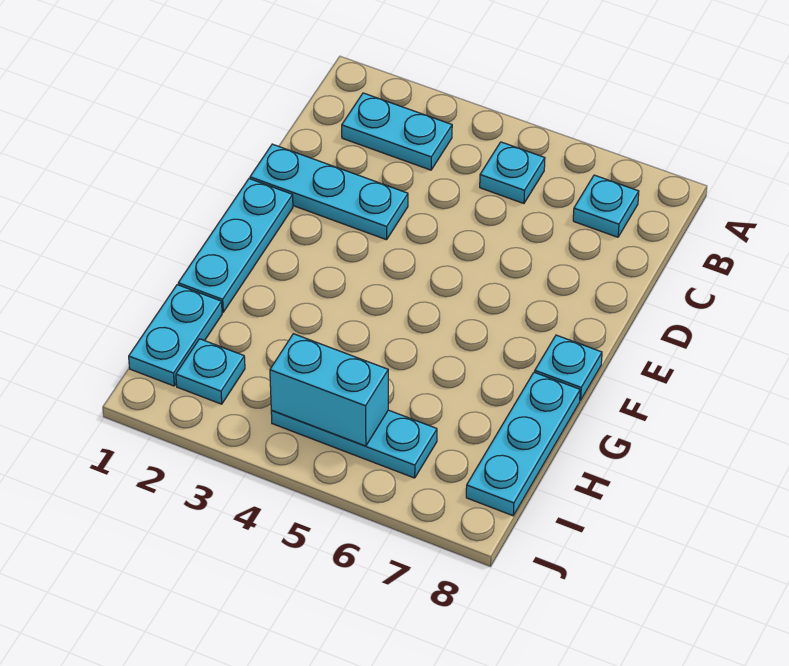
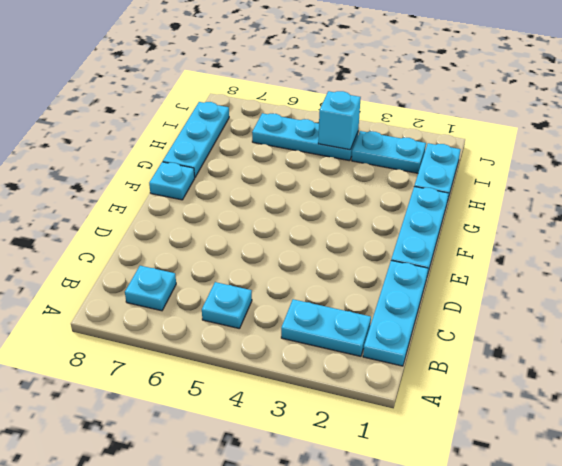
cyan plate D1:D3 level 1 -> cyan plate B1:D1 level 1
cyan plate I2 level 1 -> cyan plate I2:I3 level 1
cyan brick I4:I5 level 2 -> cyan brick I4 level 2

